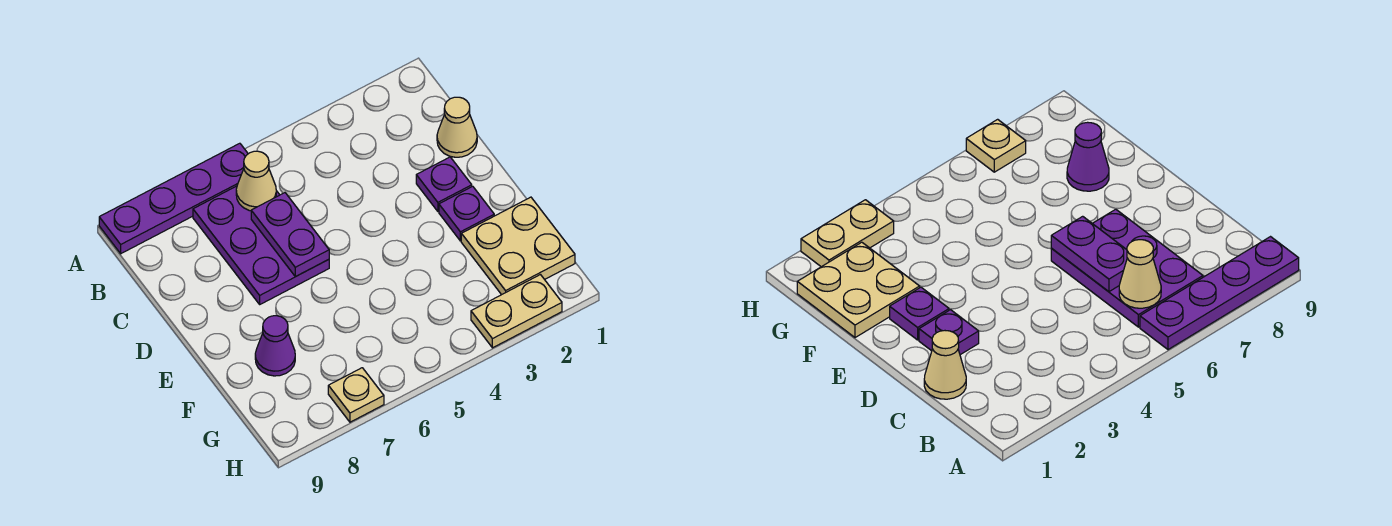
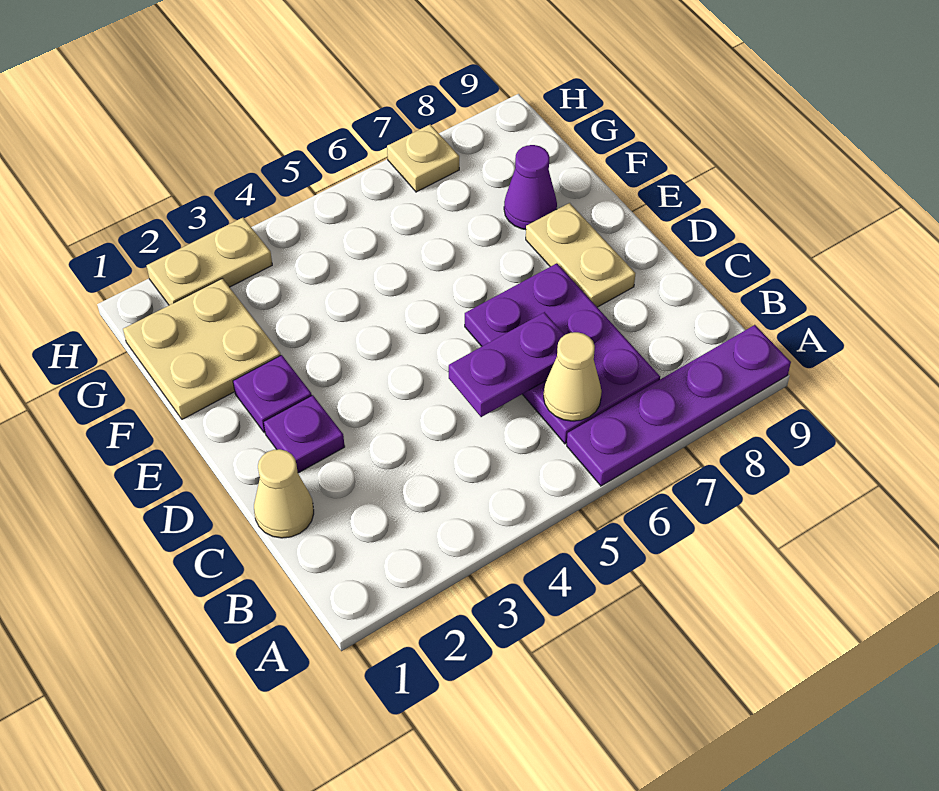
purple plate C6:D6 level 2 -> purple plate C5:C6 level 2
none -> tan plate D8:E8 level 1

